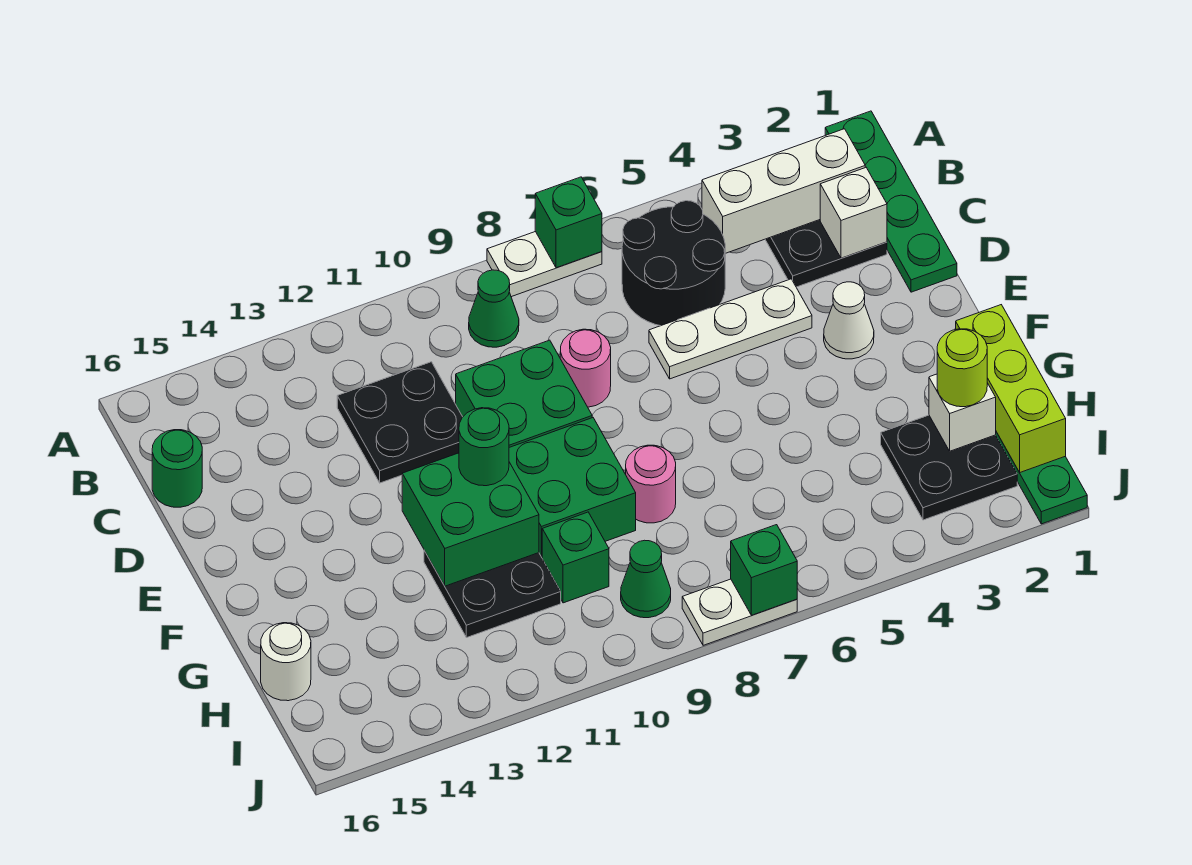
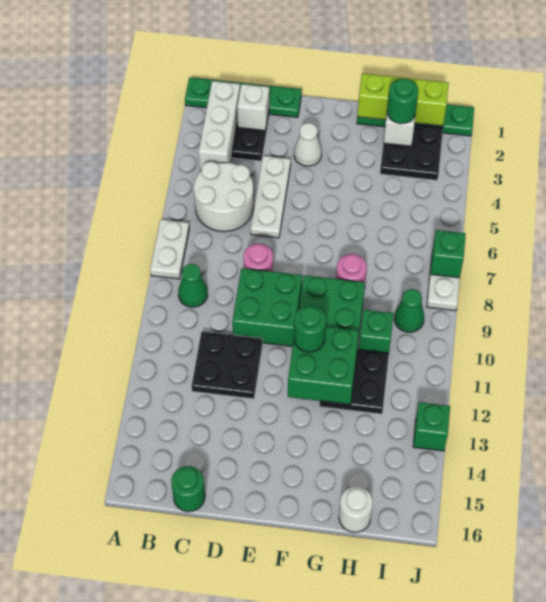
green brick A7 level 2 -> green brick J13 level 1
black round brick B5:C6 level 1 -> white round brick B5:C6 level 1
lime round brick H2 level 3 -> green round brick H2 level 3

